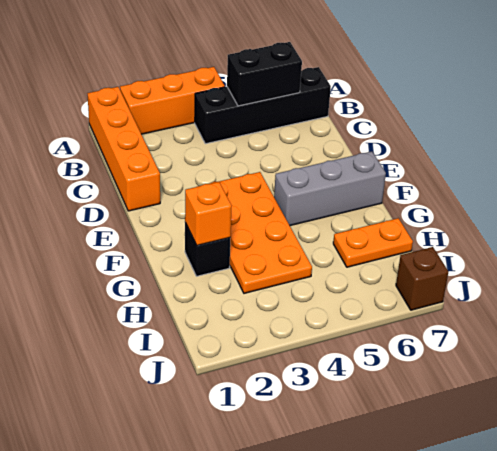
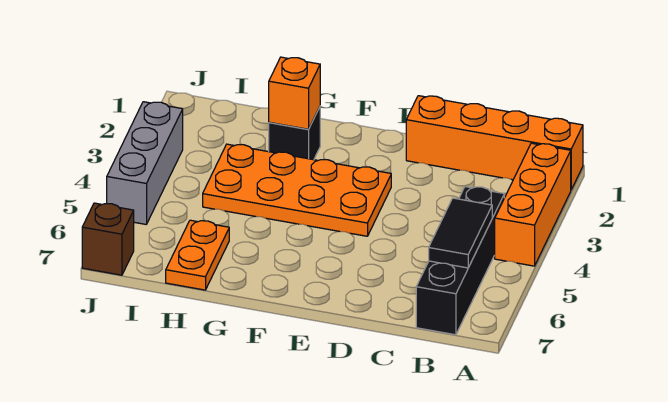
black brick B5:B6 level 2 -> black tile B5:B6 level 2
grey brick F5:F7 level 1 -> grey brick J3:J5 level 1

